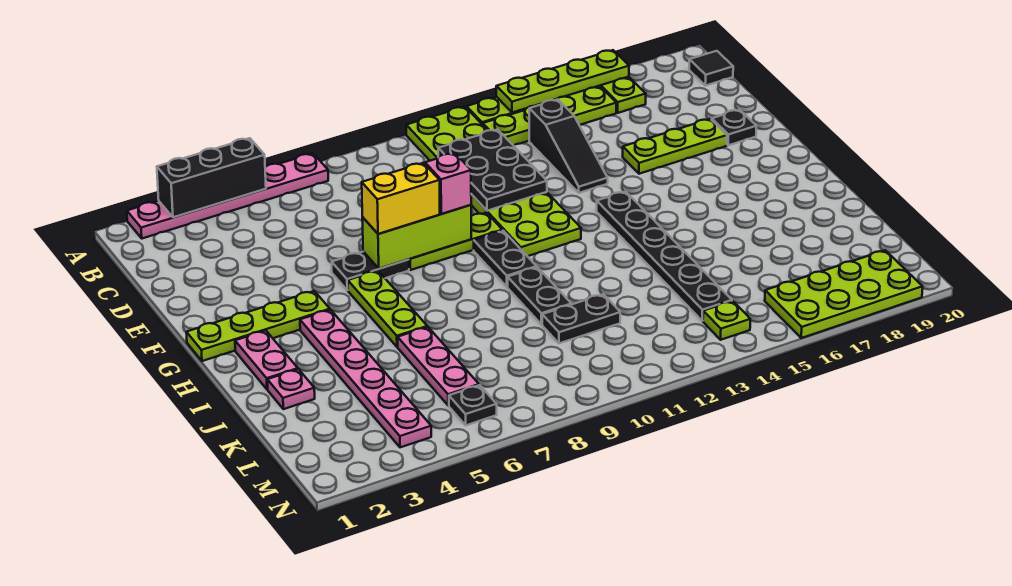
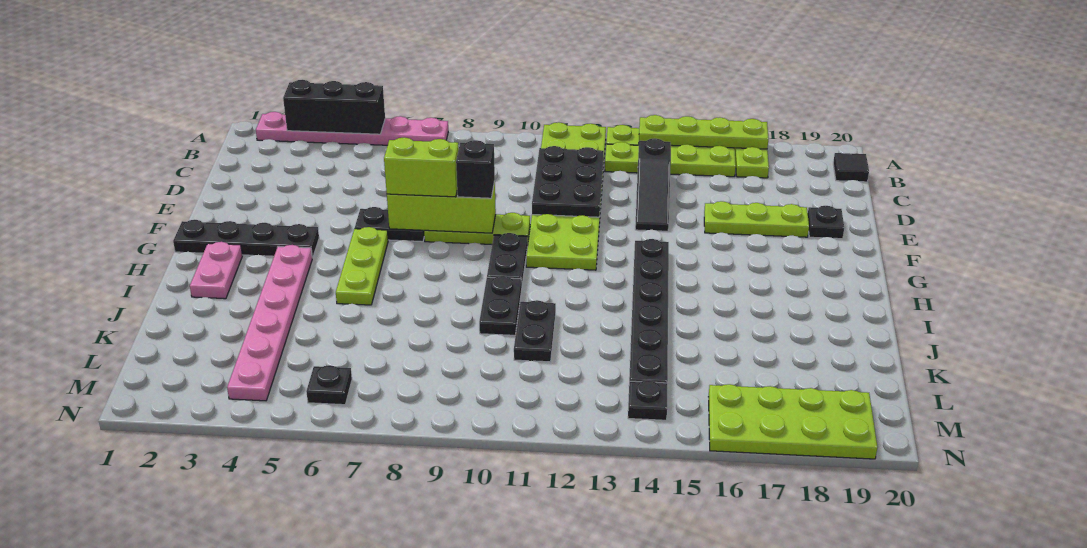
yellow brick F7:F8 level 3 -> lime brick F7:F8 level 3
pink brick F9 level 3 -> black brick F9 level 3
lime plate G1:G4 level 1 -> black plate G1:G4 level 1
pink plate J2 level 1 -> none
pink plate J6:L6 level 1 -> none
black plate K10:K11 level 1 -> black plate J11:K11 level 1
lime plate M14 level 1 -> black plate M14 level 1

